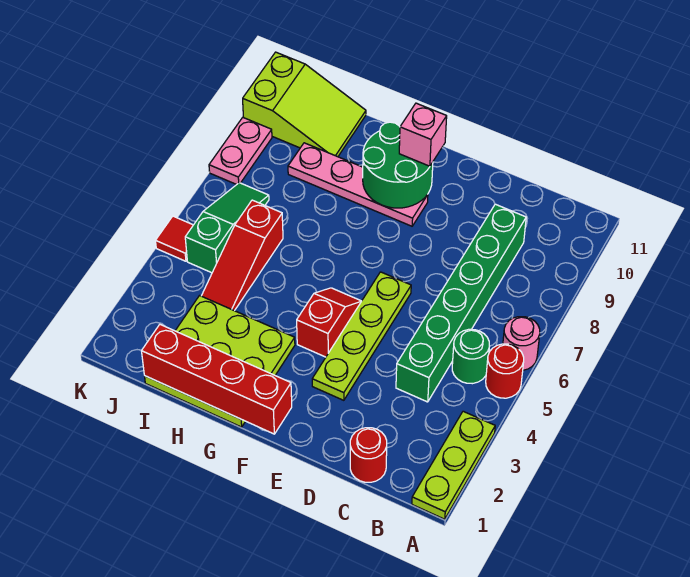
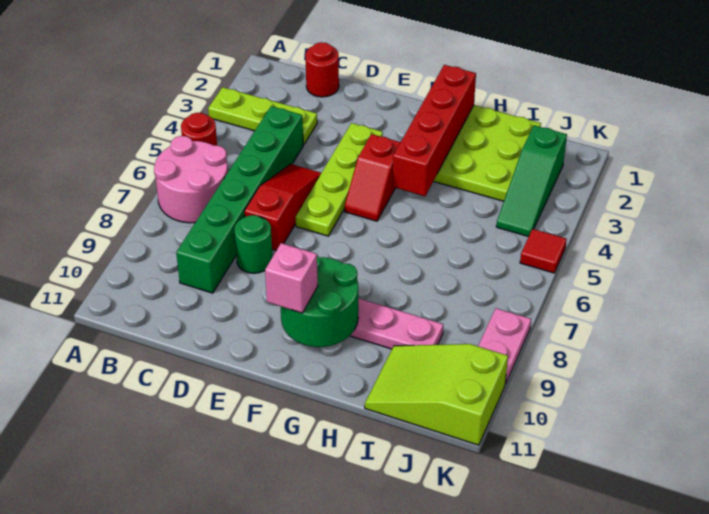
lime plate A1:A3 level 1 -> lime plate A3:C3 level 1
pink round brick A6 level 1 -> pink round brick A6:B7 level 1
green round brick B5 level 1 -> green round brick D8 level 1
red brick F1:I1 level 2 -> red brick G1:G4 level 2
red slope I4:I6 level 1 top 6 -> red slope D5:D7 level 1 top 7
green slope J5:J7 level 1 top 5 -> green slope J2:J4 level 1 top 2

